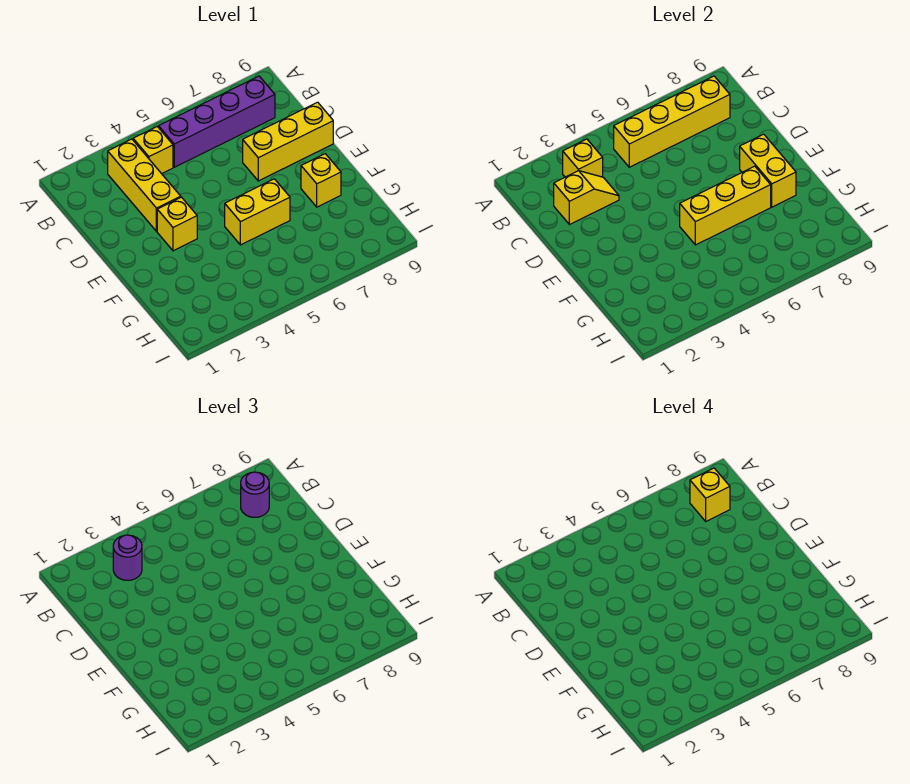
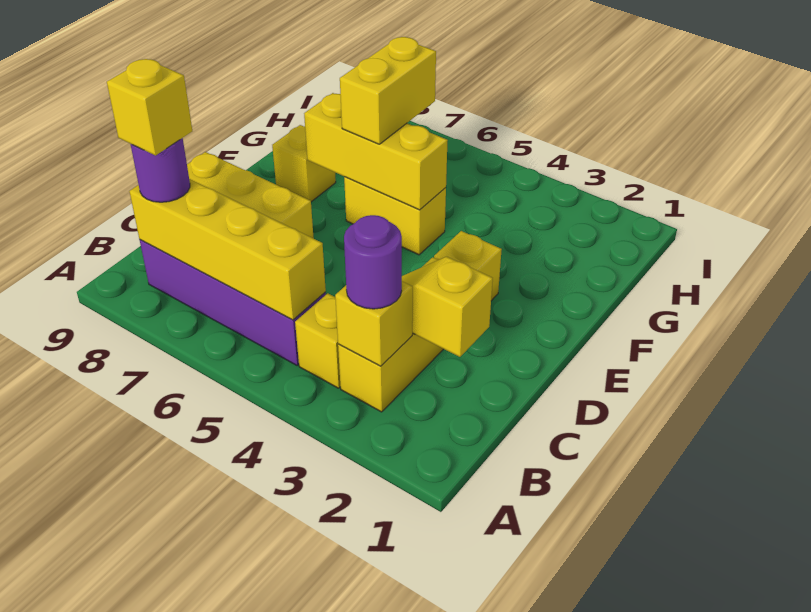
yellow brick E8:F8 level 2 -> yellow brick F6:G6 level 3

